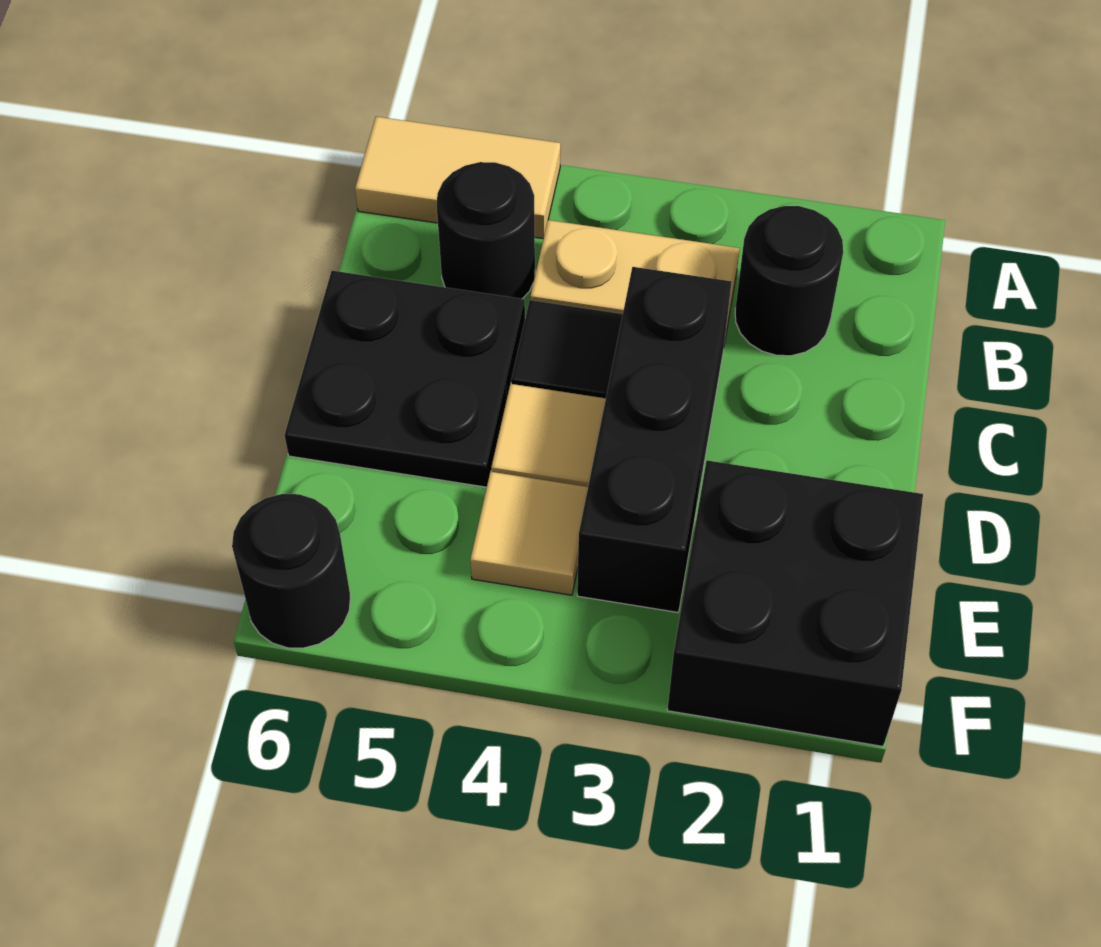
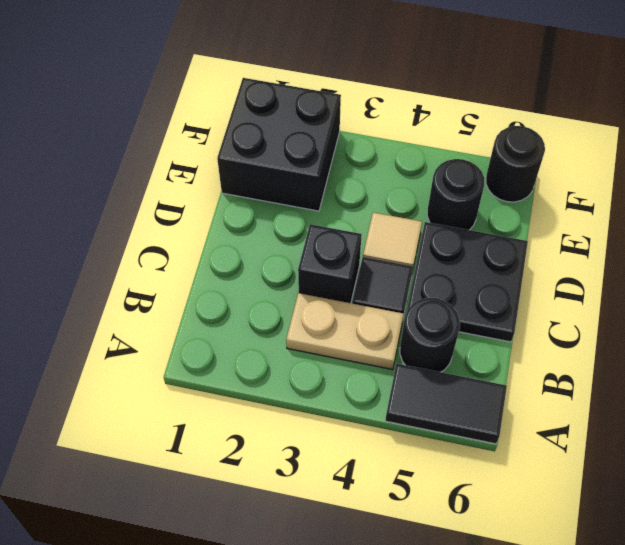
tan tile A5:A6 level 1 -> black tile A5:A6 level 1
black round brick B2 level 1 -> black round brick E5 level 1
black brick C3:E3 level 1 -> black brick C3 level 1
tan tile E4 level 1 -> none

